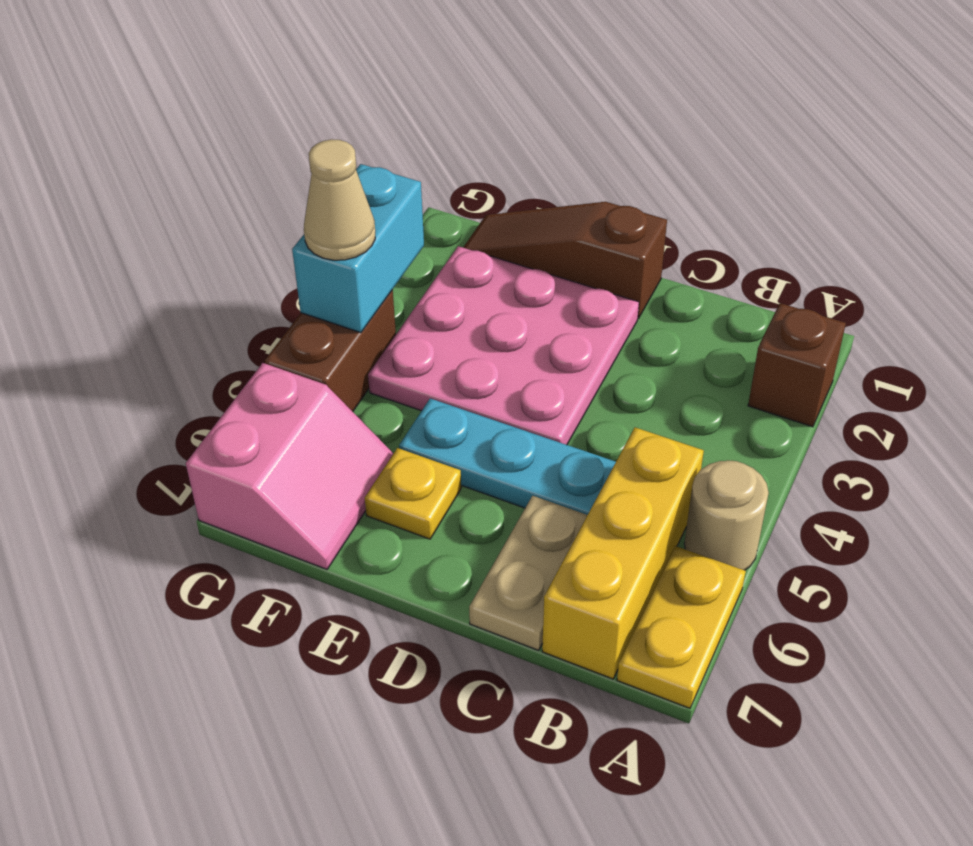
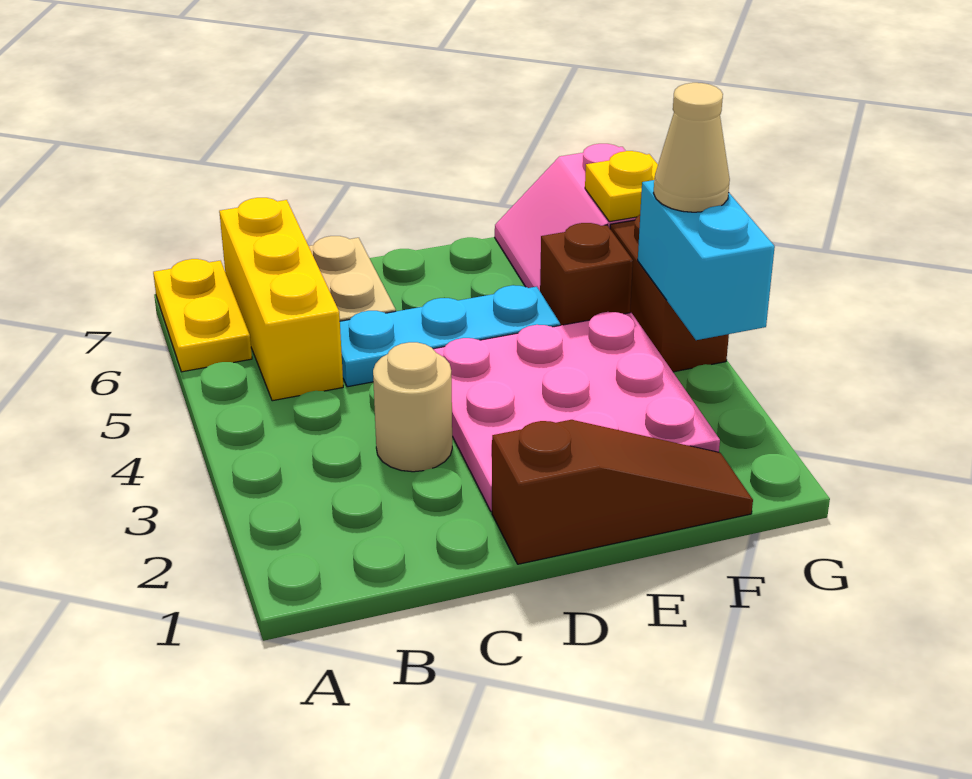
brown brick A2 level 1 -> brown brick F5 level 1
tan round brick A5 level 1 -> tan round brick C3 level 1
yellow plate E6 level 1 -> yellow plate G6 level 2

